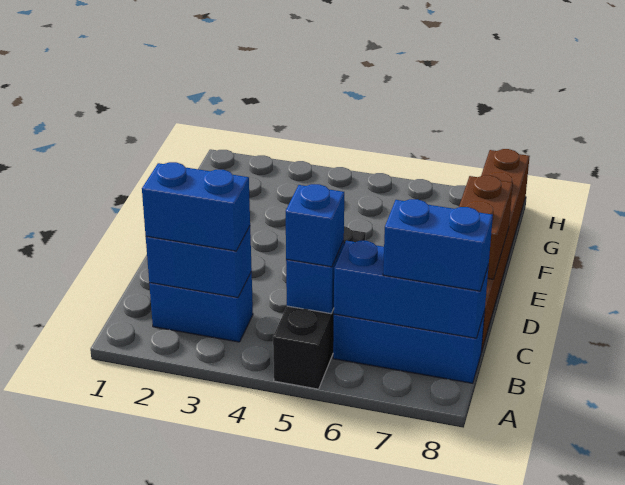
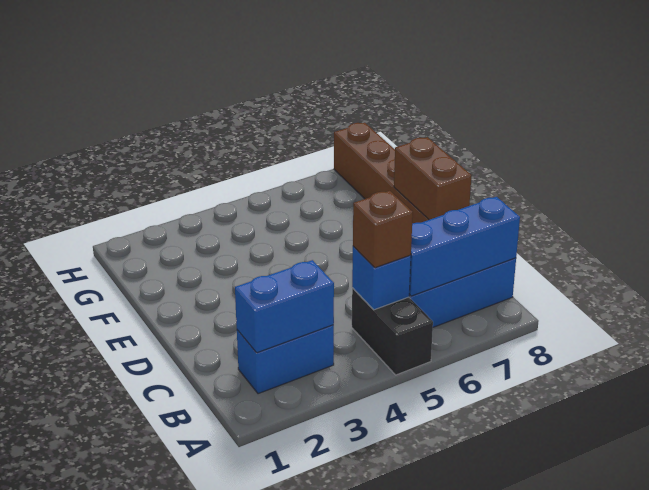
black brick A5:D5 level 1 -> black brick A5:B5 level 1
blue brick B2:B3 level 3 -> none
blue brick B5 level 3 -> brown brick B5 level 3
blue brick B7:B8 level 3 -> none

